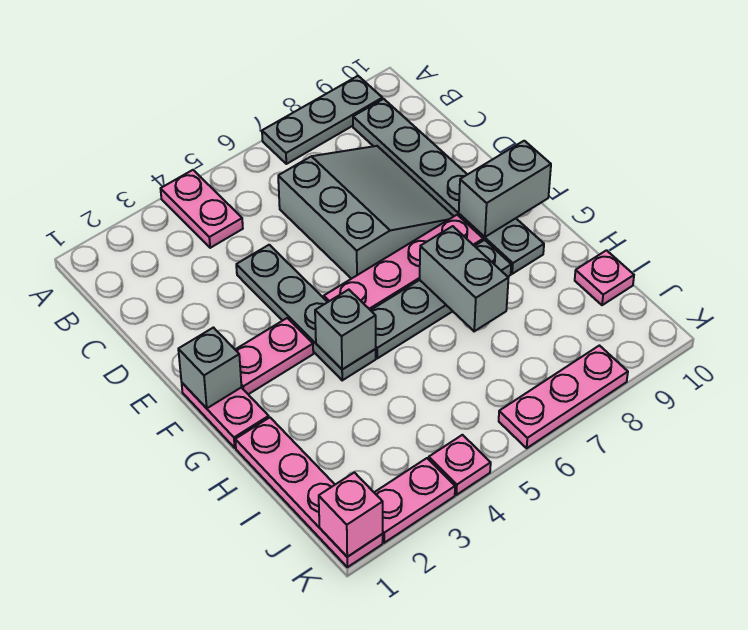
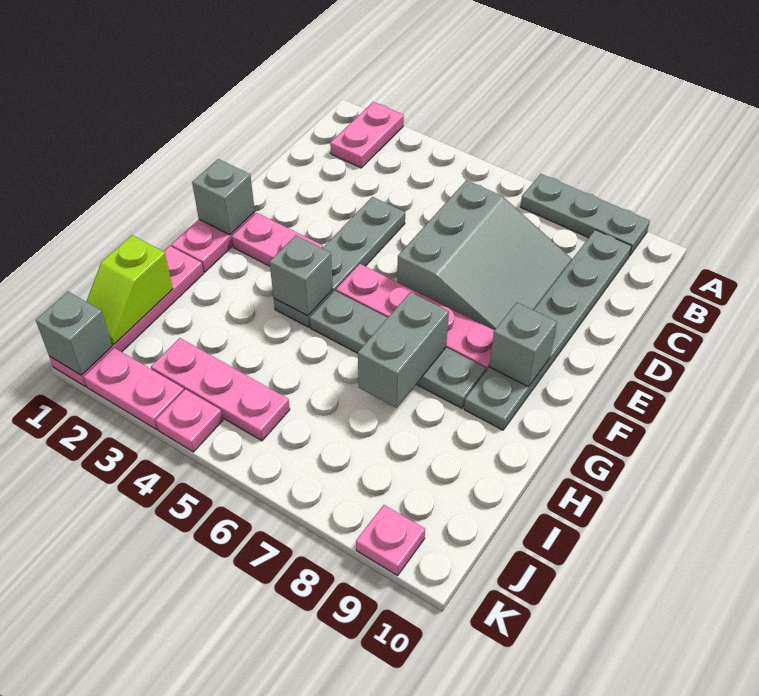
pink plate A4:B4 level 1 -> pink plate A2:B2 level 1
grey brick F9:F10 level 2 -> grey brick F9 level 2
none -> lime slope I1:J1 level 2 top I
pink plate I10 level 1 -> pink plate K9 level 1
pink brick K1 level 2 -> grey brick K1 level 2
pink plate K6:K8 level 1 -> pink plate J3:J5 level 1

